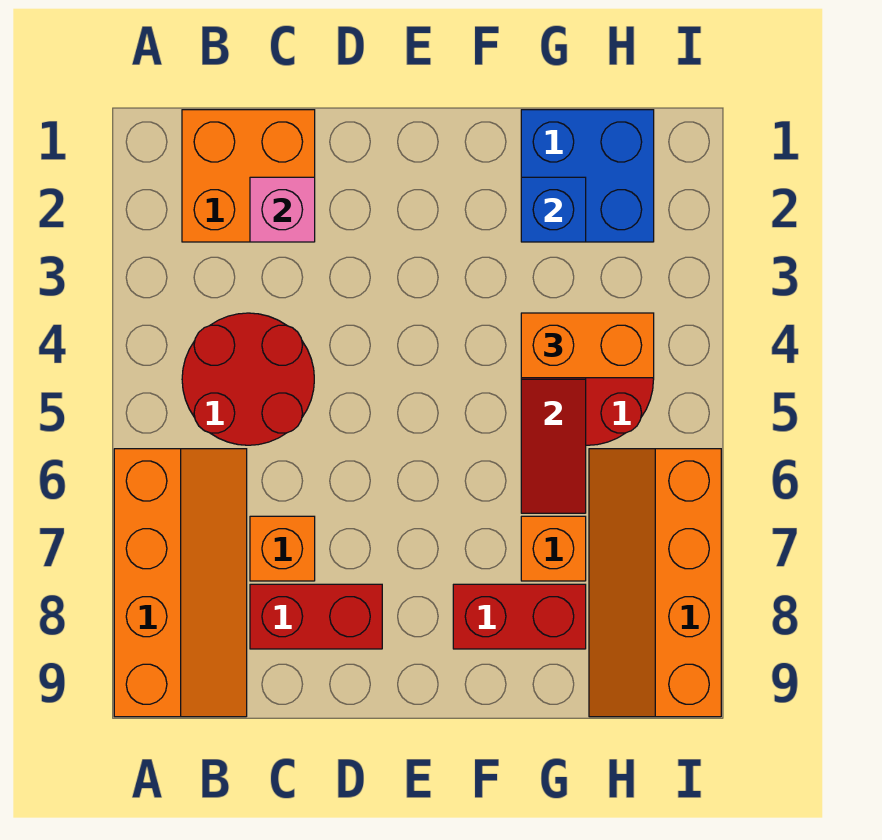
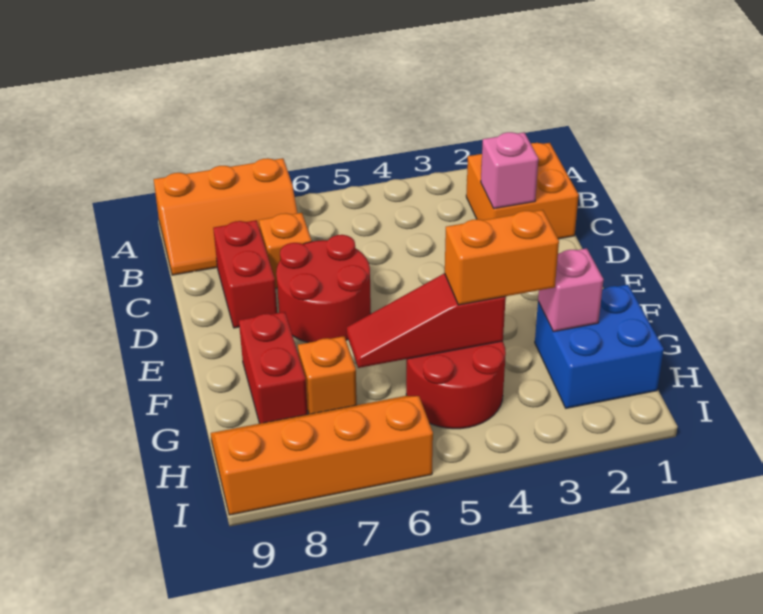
orange slope A6:B9 level 1 top A -> orange slope A7:B9 level 1 top A
red round brick B4:C5 level 1 -> red round brick D6:E7 level 1
blue brick G2 level 2 -> pink brick G2 level 2
orange brick G4:H4 level 3 -> orange brick G3:G4 level 3

